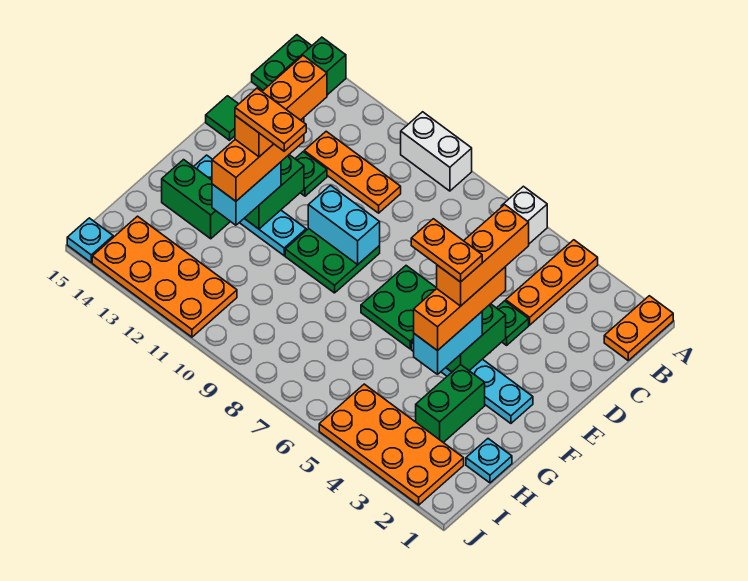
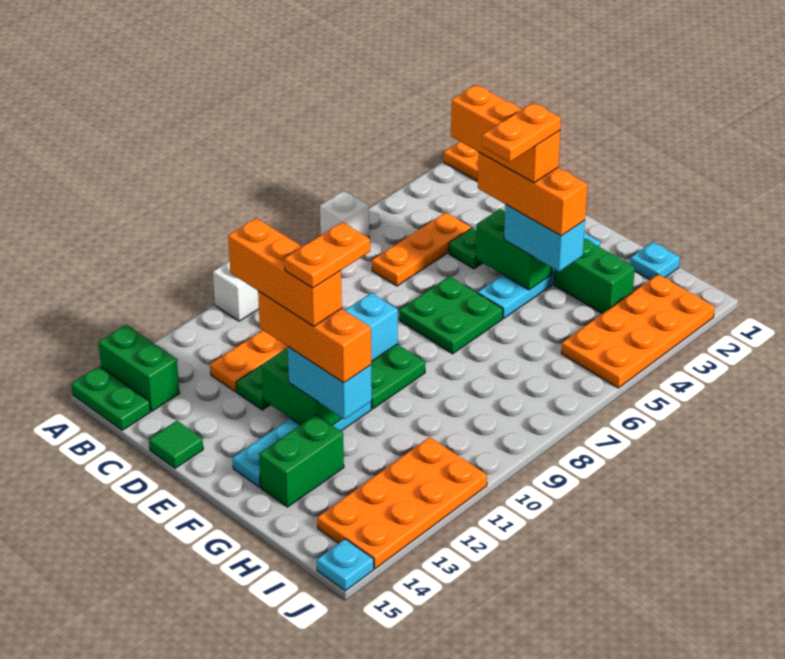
orange plate A4:C4 level 1 -> orange plate C4:C6 level 1

